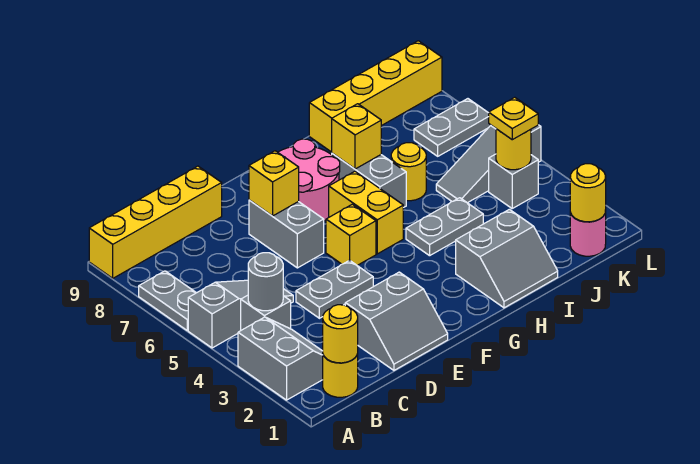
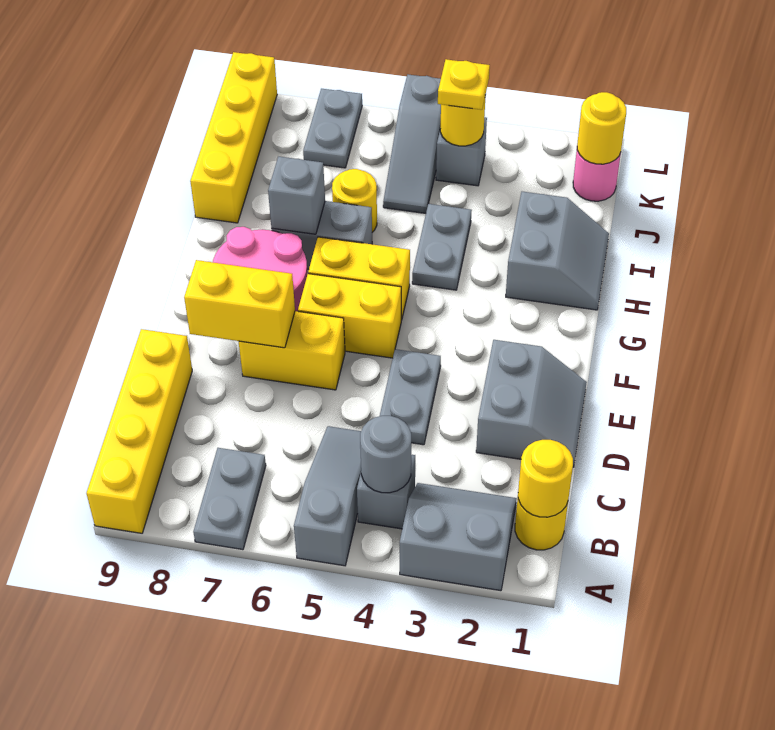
grey plate A6:A7 level 1 -> grey plate A7:B7 level 1
grey brick E6:E7 level 1 -> yellow brick E6:E7 level 1
yellow brick E7 level 2 -> yellow brick E7:E8 level 2
yellow brick F5 level 1 -> yellow brick F5:F6 level 1
yellow brick H7 level 2 -> grey brick H7 level 2

